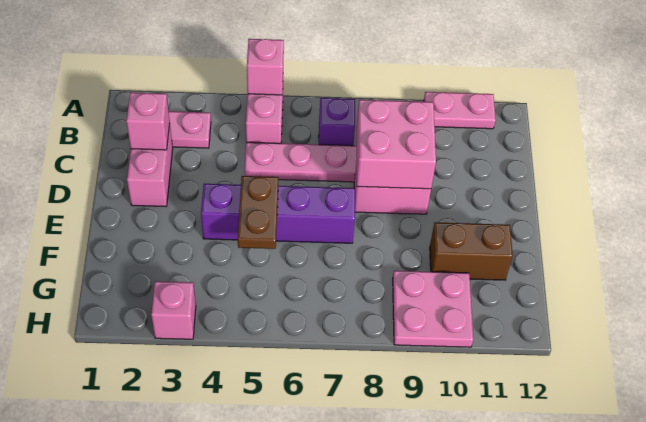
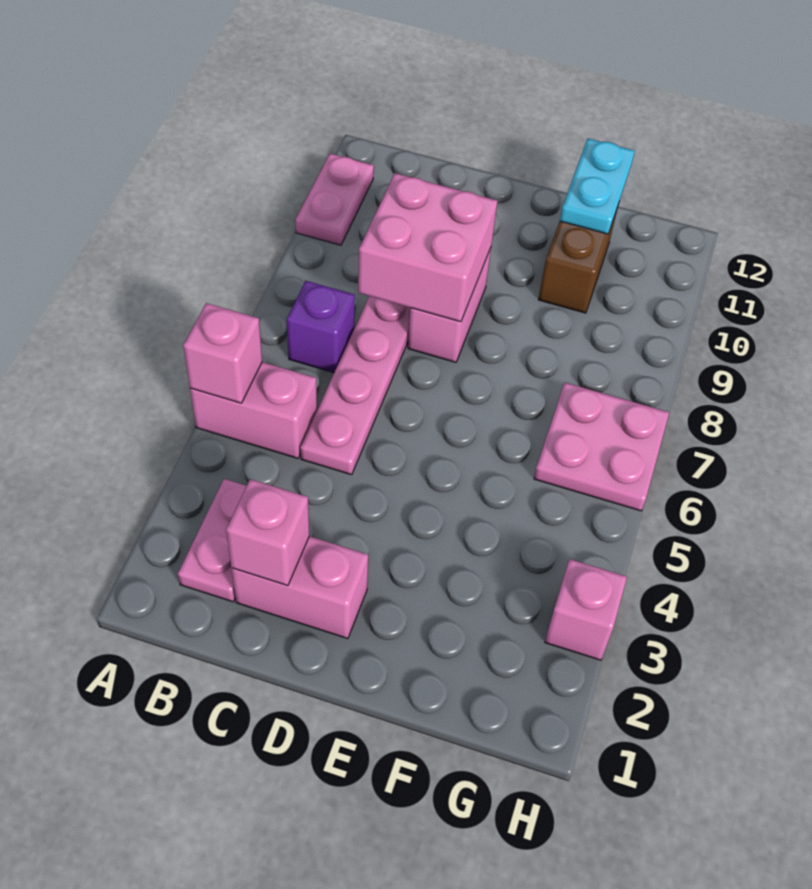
purple brick E4:E7 level 1 -> none
brown plate E5:F5 level 2 -> none
none -> cyan plate F11:F12 level 2
pink plate G9:H10 level 1 -> pink plate G6:H7 level 1

